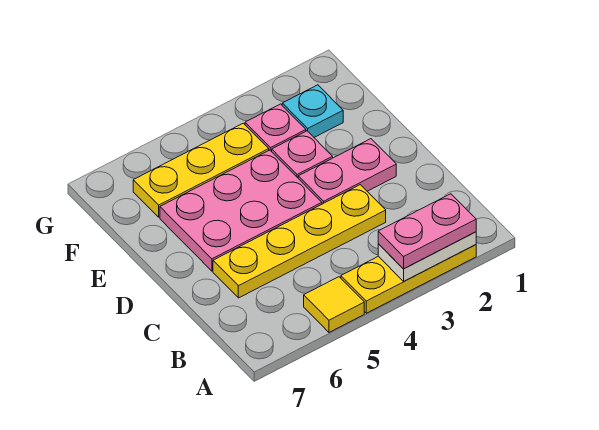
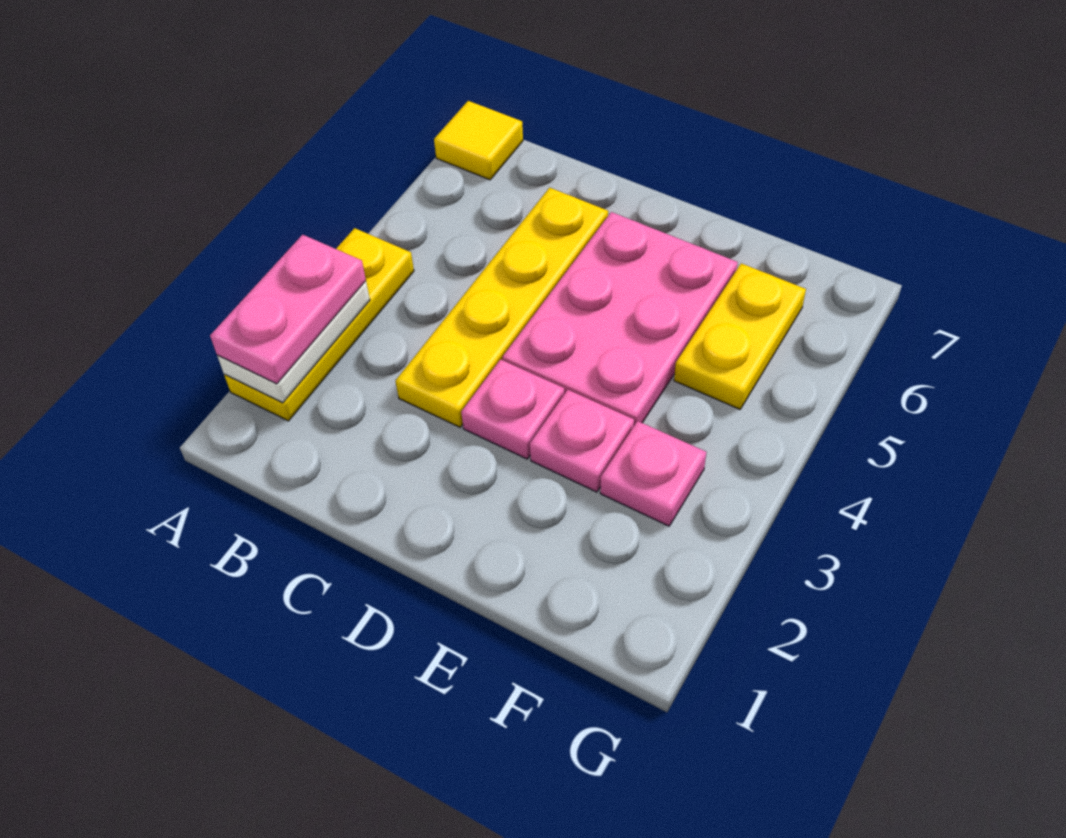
yellow tile A5 level 1 -> yellow tile A7 level 1
pink plate D2:D3 level 1 -> pink plate D3 level 1
cyan plate F2 level 1 -> none
yellow plate F4:F6 level 1 -> yellow plate F5:F6 level 1

